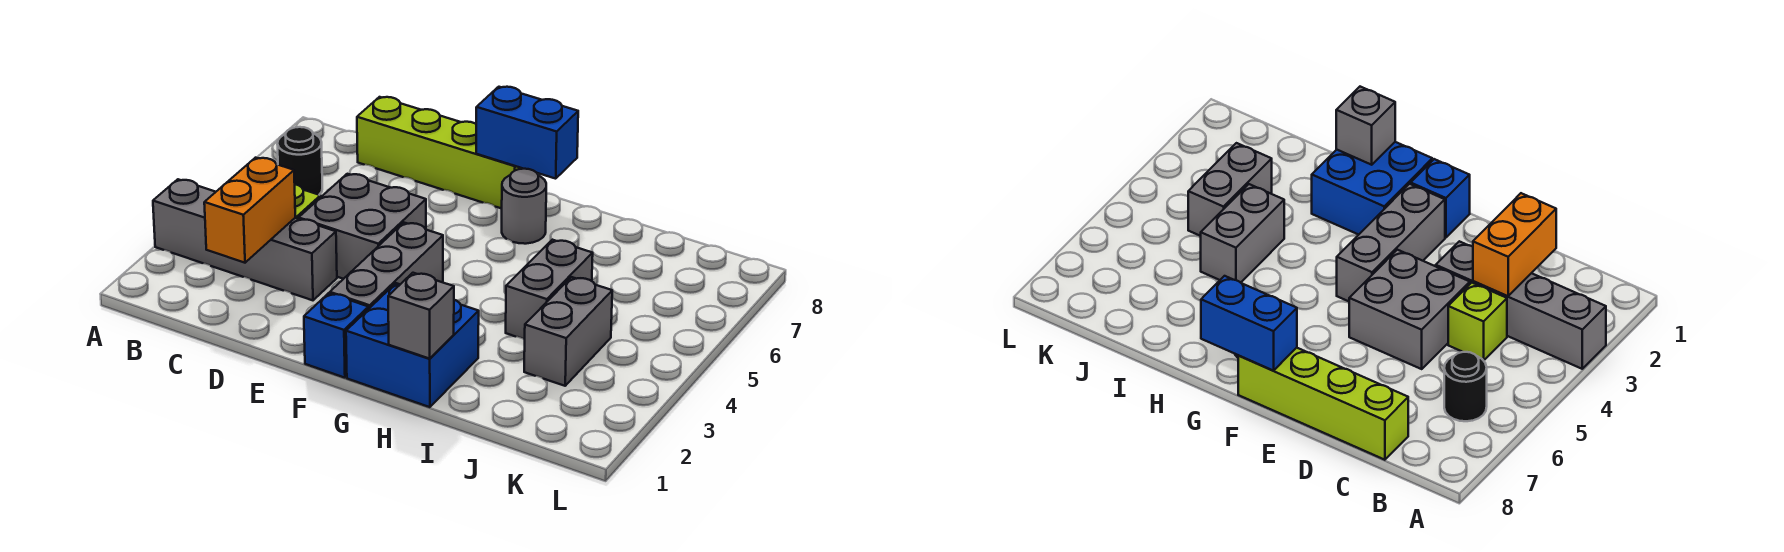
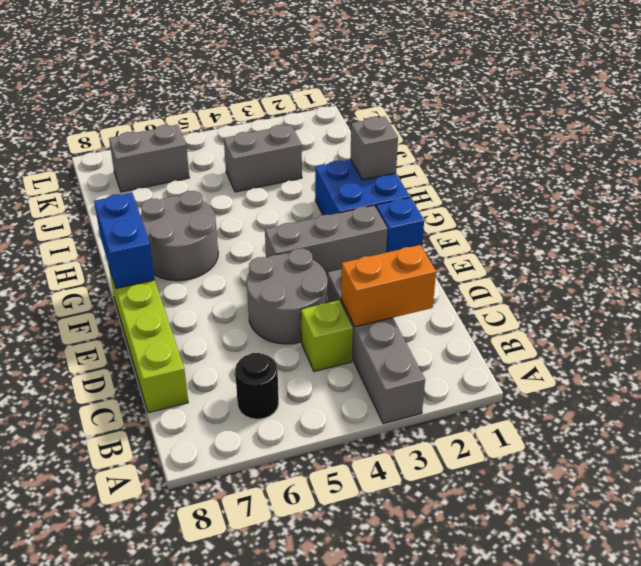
grey brick D4:E5 level 1 -> grey round brick D4:E5 level 1
grey round brick G7 level 1 -> grey round brick G6:H7 level 1
grey brick I4:I5 level 1 -> grey brick K6:K7 level 1

